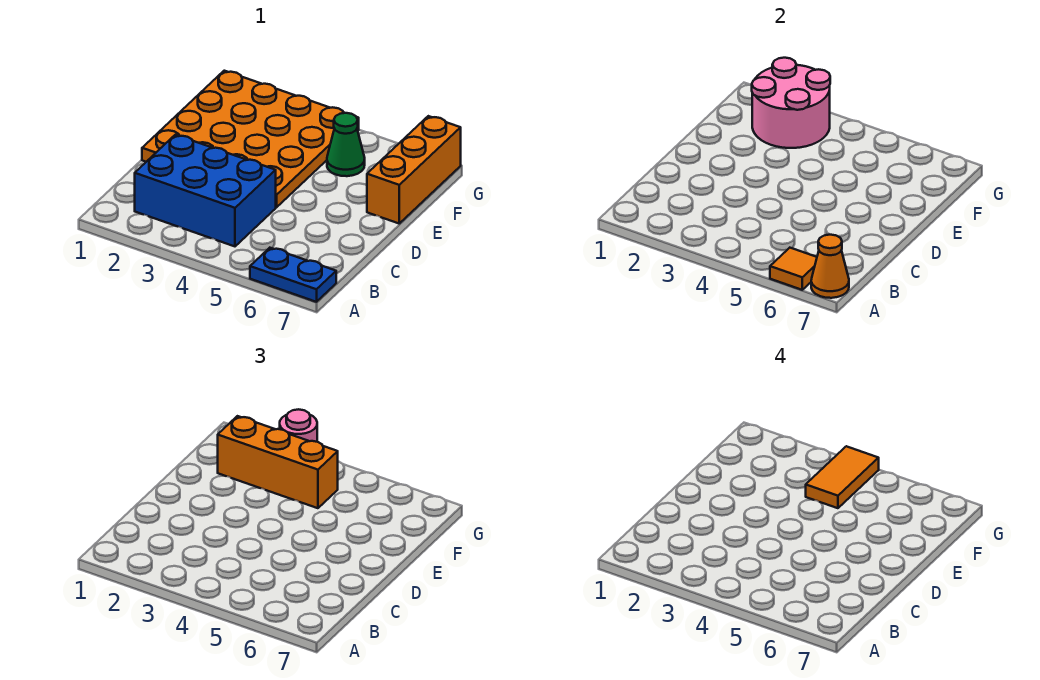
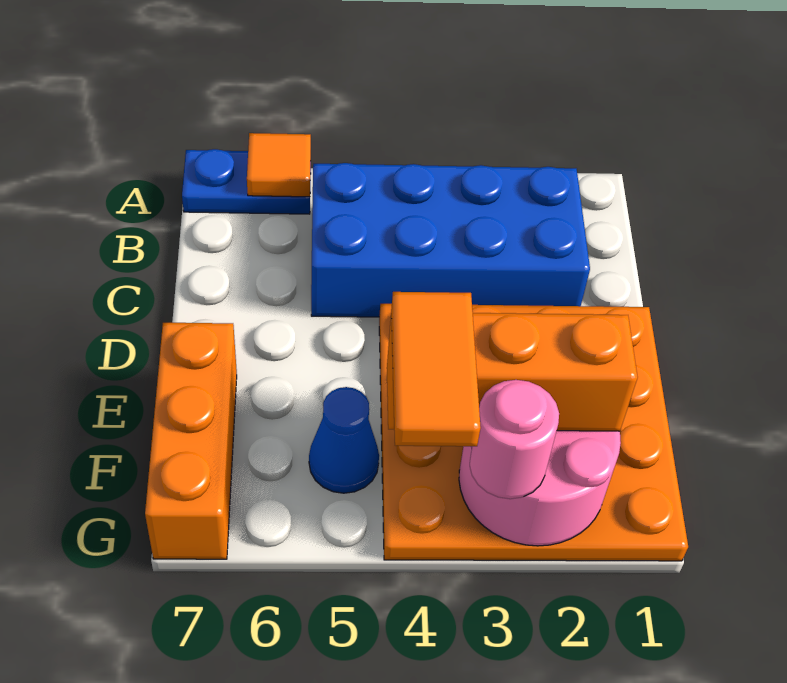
orange cone A7 level 2 -> none
blue brick B2:C4 level 1 -> blue brick B2:C5 level 1
green cone F5 level 1 -> blue cone F5 level 1

